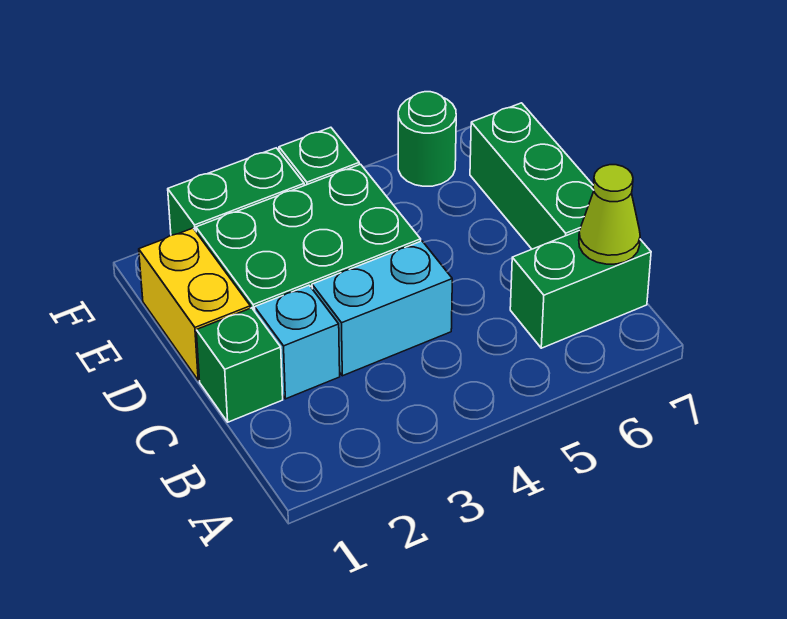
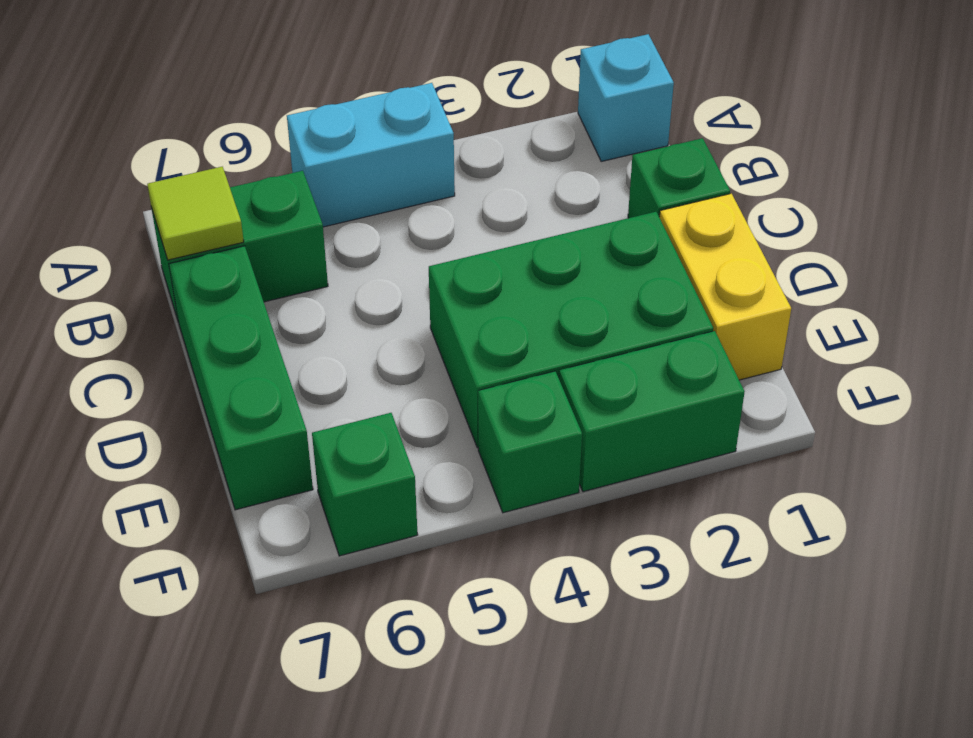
lime cone B7 level 2 -> lime tile B7 level 2
cyan brick C2 level 1 -> cyan brick A1 level 1
cyan brick C3:C4 level 1 -> cyan brick A4:A5 level 1
green round brick F6 level 1 -> green brick F6 level 1

